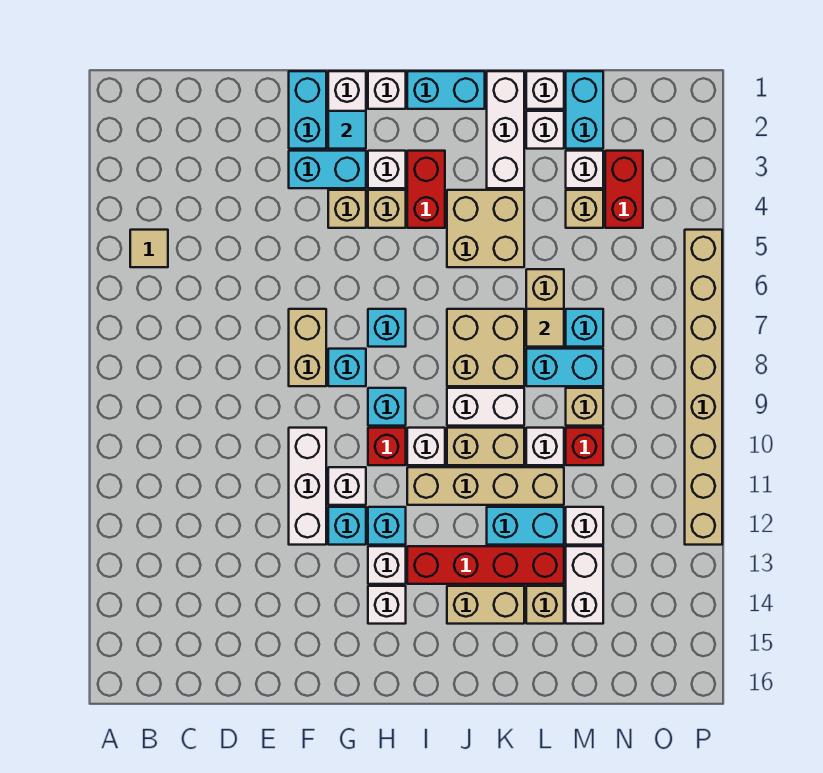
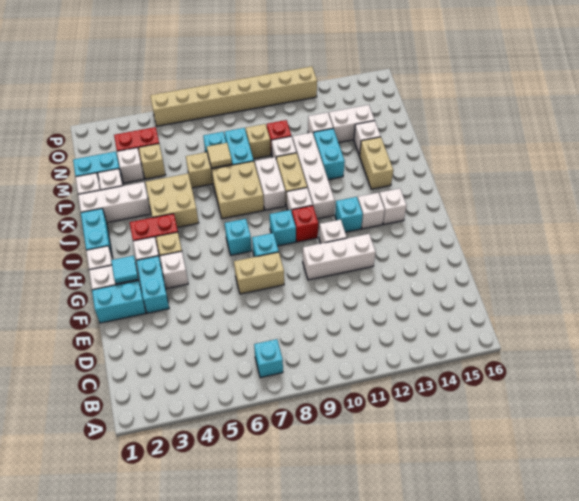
tan tile B5 level 1 -> none
tan brick G4 level 1 -> white brick G4 level 1
cyan brick G12 level 1 -> cyan brick B7 level 1
tan brick I11:L11 level 1 -> white brick I11:L11 level 1
red brick I13:L13 level 1 -> none
tan brick L14 level 1 -> white brick L14 level 1

